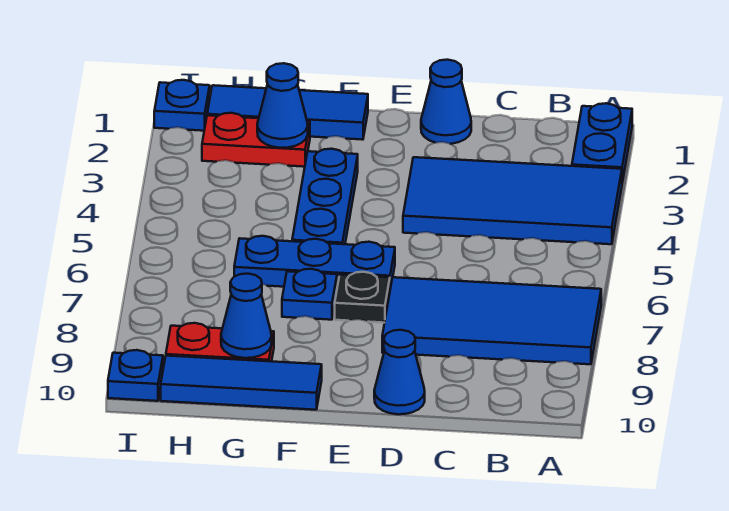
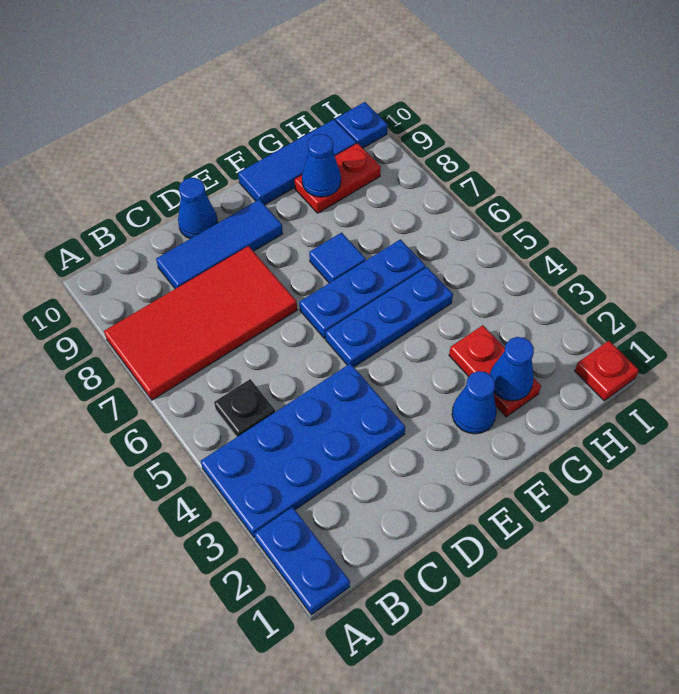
blue tile A3:D4 level 1 -> blue plate A3:D4 level 1
blue tile A7:D8 level 1 -> red tile A7:D8 level 1
blue cone D1 level 1 -> blue cone F2 level 1
black plate E7 level 1 -> black plate B5 level 1
blue tile F1:H1 level 1 -> blue tile C9:E9 level 1
blue plate F3:F5 level 1 -> blue plate E5:G5 level 1
blue plate F7 level 1 -> blue tile F7 level 1
red plate G2:H2 level 1 -> red plate G2:G3 level 1
blue plate I1 level 1 -> red plate I1 level 1

